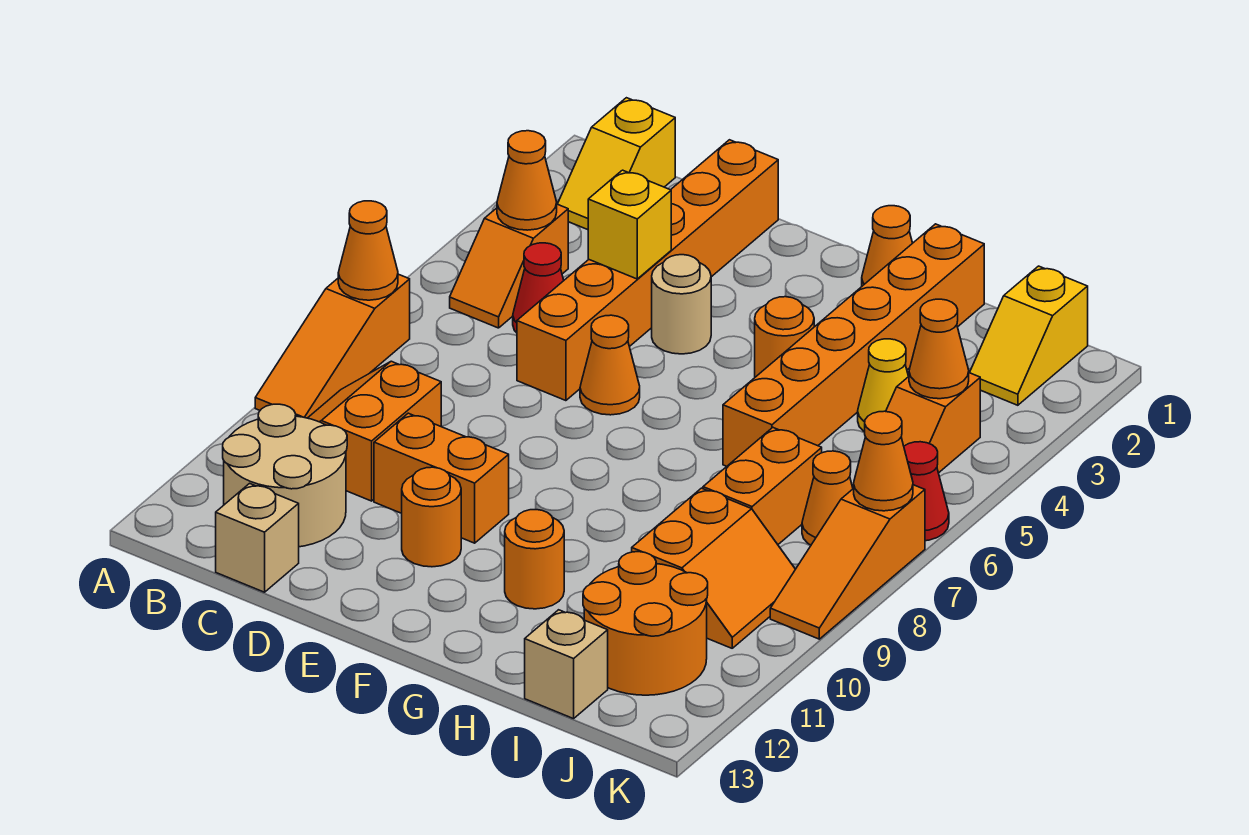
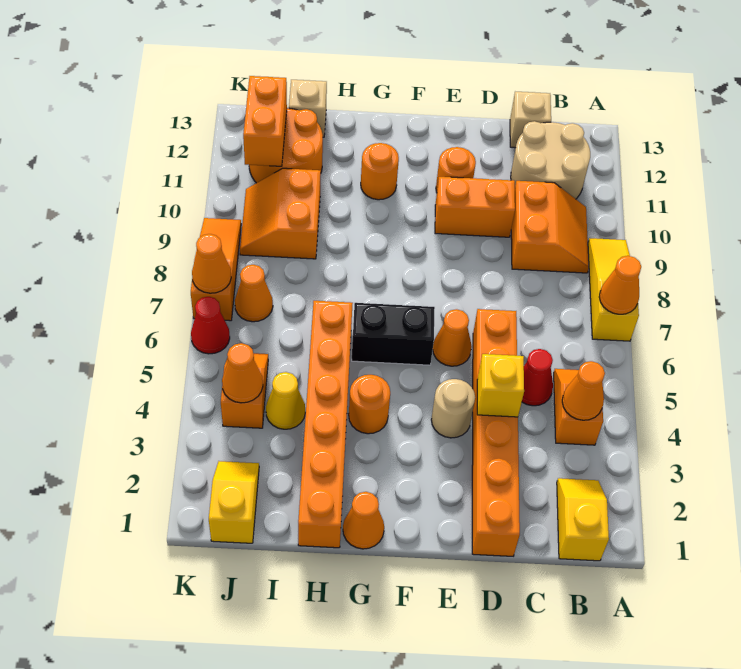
orange slope A7:A9 level 1 top 7 -> yellow slope A7:A9 level 1 top 7
none -> black brick F6:G6 level 1
orange brick I7:I8 level 1 -> orange brick J11:J12 level 2

